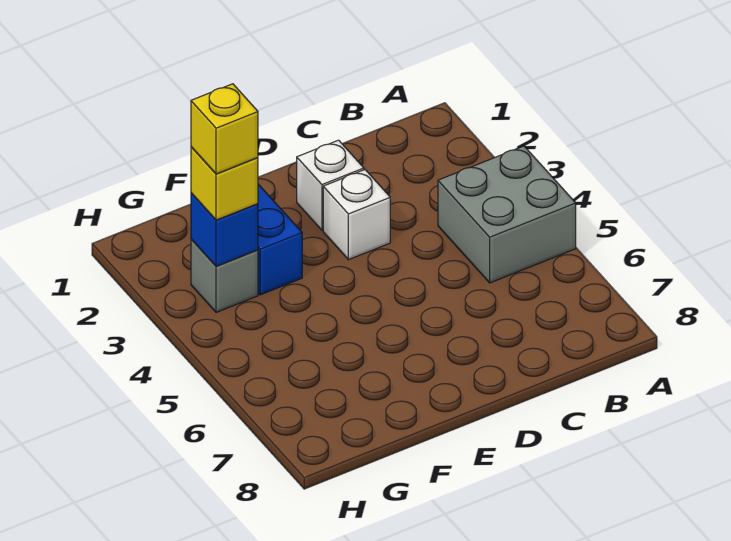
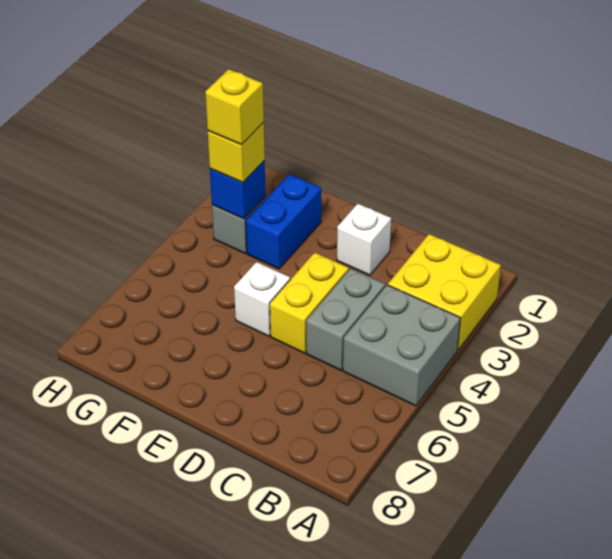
none -> yellow brick A2:B3 level 1
none -> grey brick C4:C5 level 1
white brick D3 level 1 -> white brick E5 level 1
none -> yellow brick D4:D5 level 1

